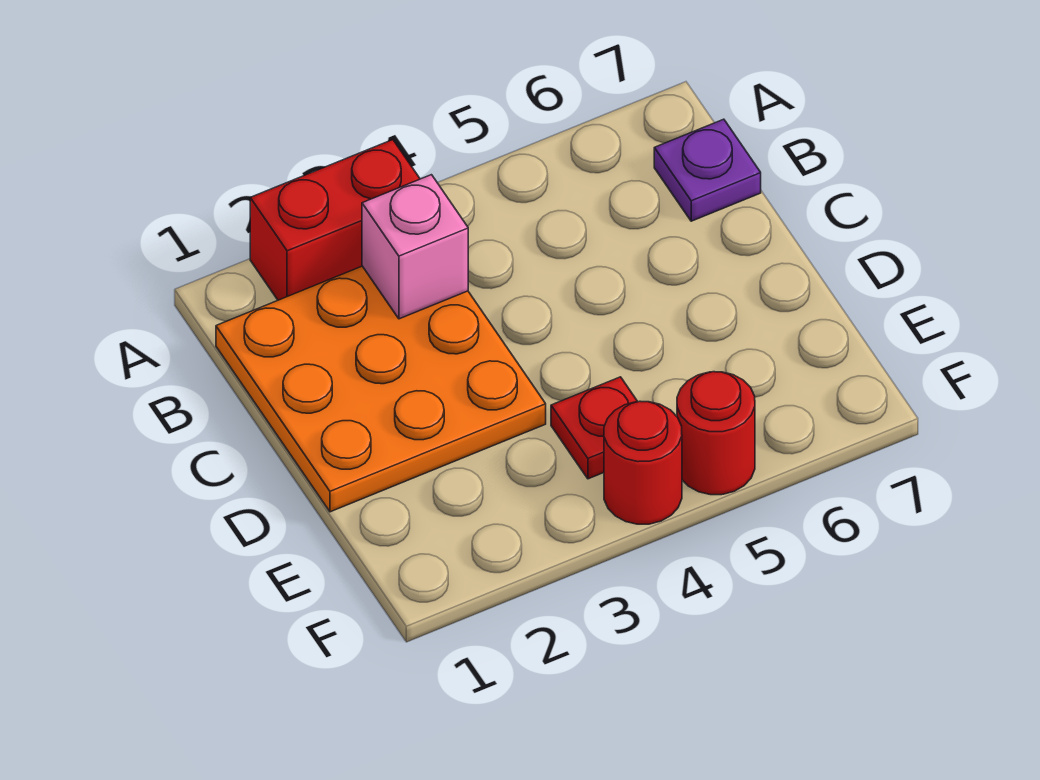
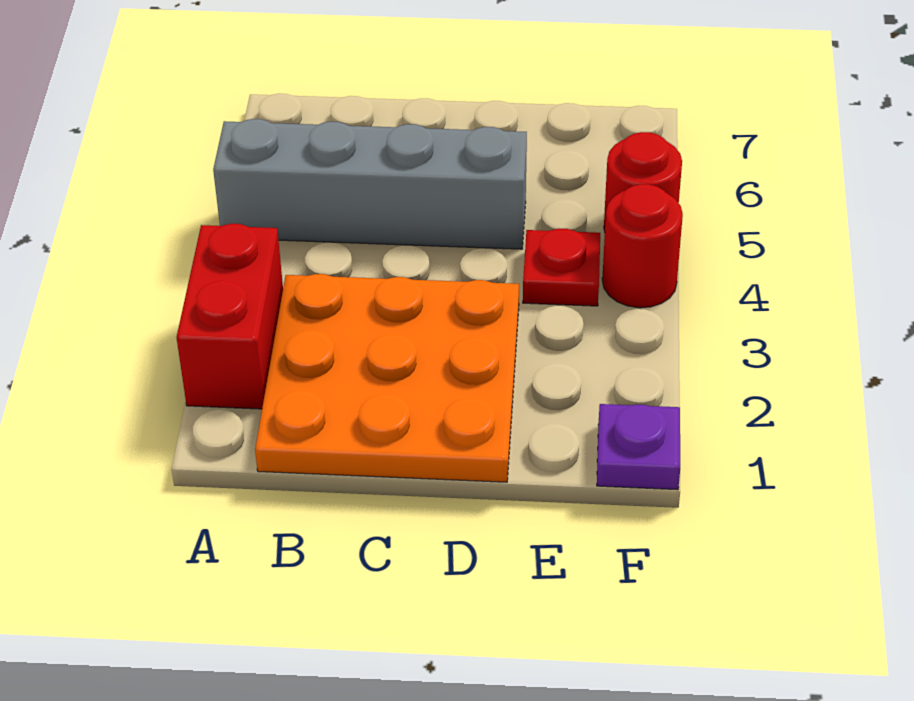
none -> grey brick A5:D5 level 1
pink brick B3 level 2 -> none
purple plate B7 level 1 -> purple plate F1 level 1

